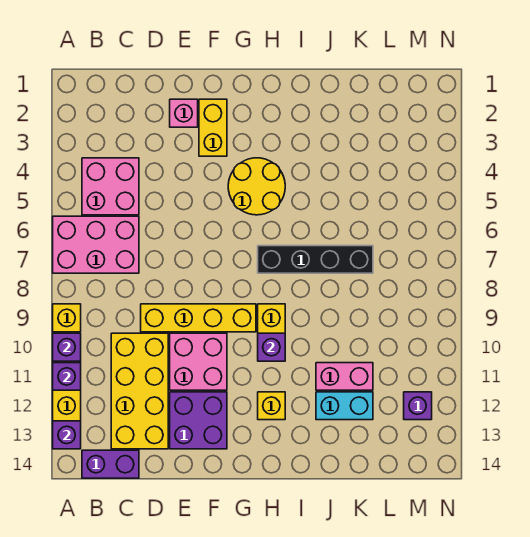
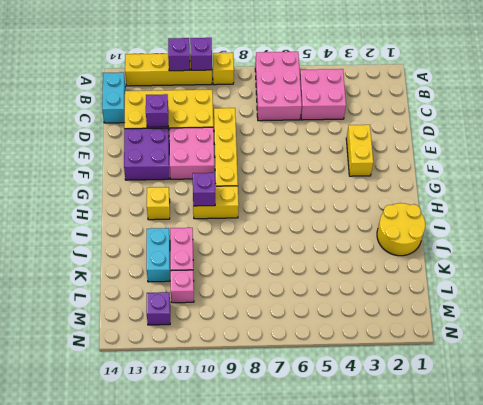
purple brick A13 level 2 -> purple brick D12 level 2
purple brick B14:C14 level 1 -> cyan brick B14:C14 level 1
pink brick E2 level 1 -> pink brick L11 level 1
yellow brick F2:F3 level 1 -> yellow brick E3:F3 level 1
yellow round brick G4:H5 level 1 -> yellow round brick I1:J2 level 1
black brick H7:K7 level 1 -> none

